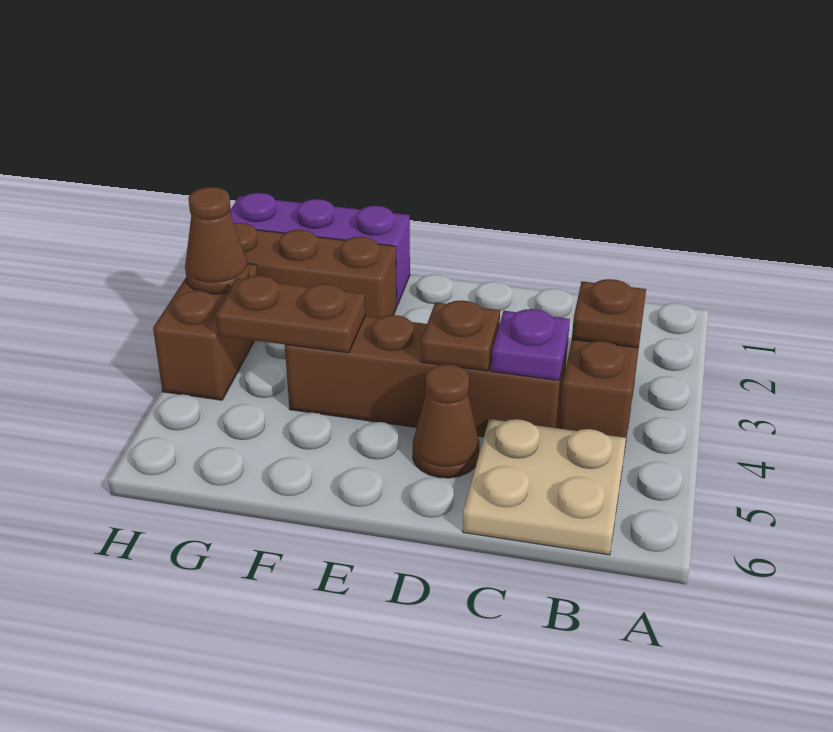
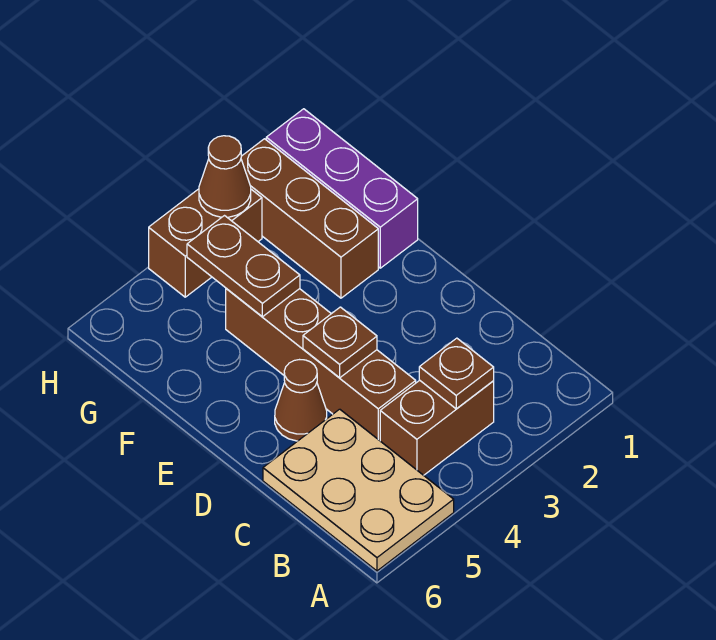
tan plate B5:C6 level 1 -> tan plate A5:C6 level 1
purple plate C4 level 2 -> none

